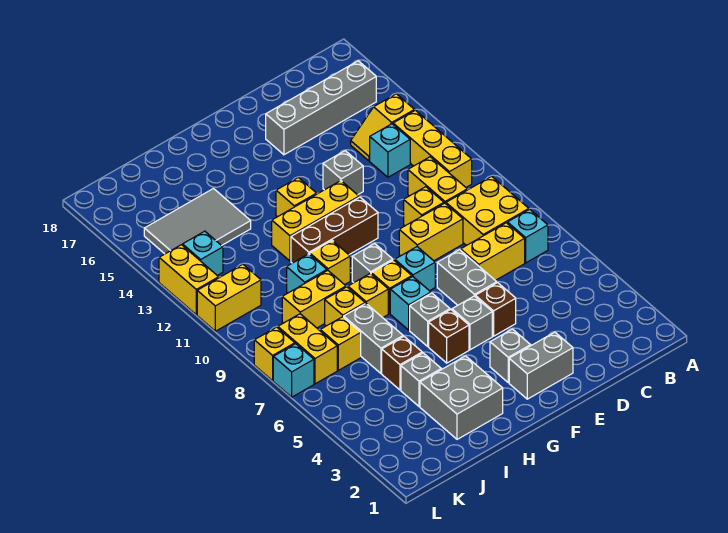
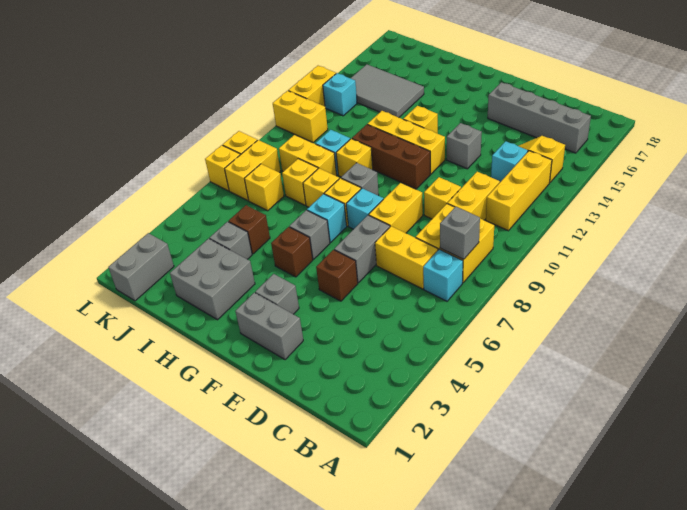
yellow brick D9:E9 level 1 -> yellow brick E8:E9 level 1
grey brick F5 level 1 -> grey brick B8 level 2
grey brick I6:I7 level 1 -> grey brick K1:K2 level 1
cyan brick L7 level 1 -> yellow brick L7 level 1

